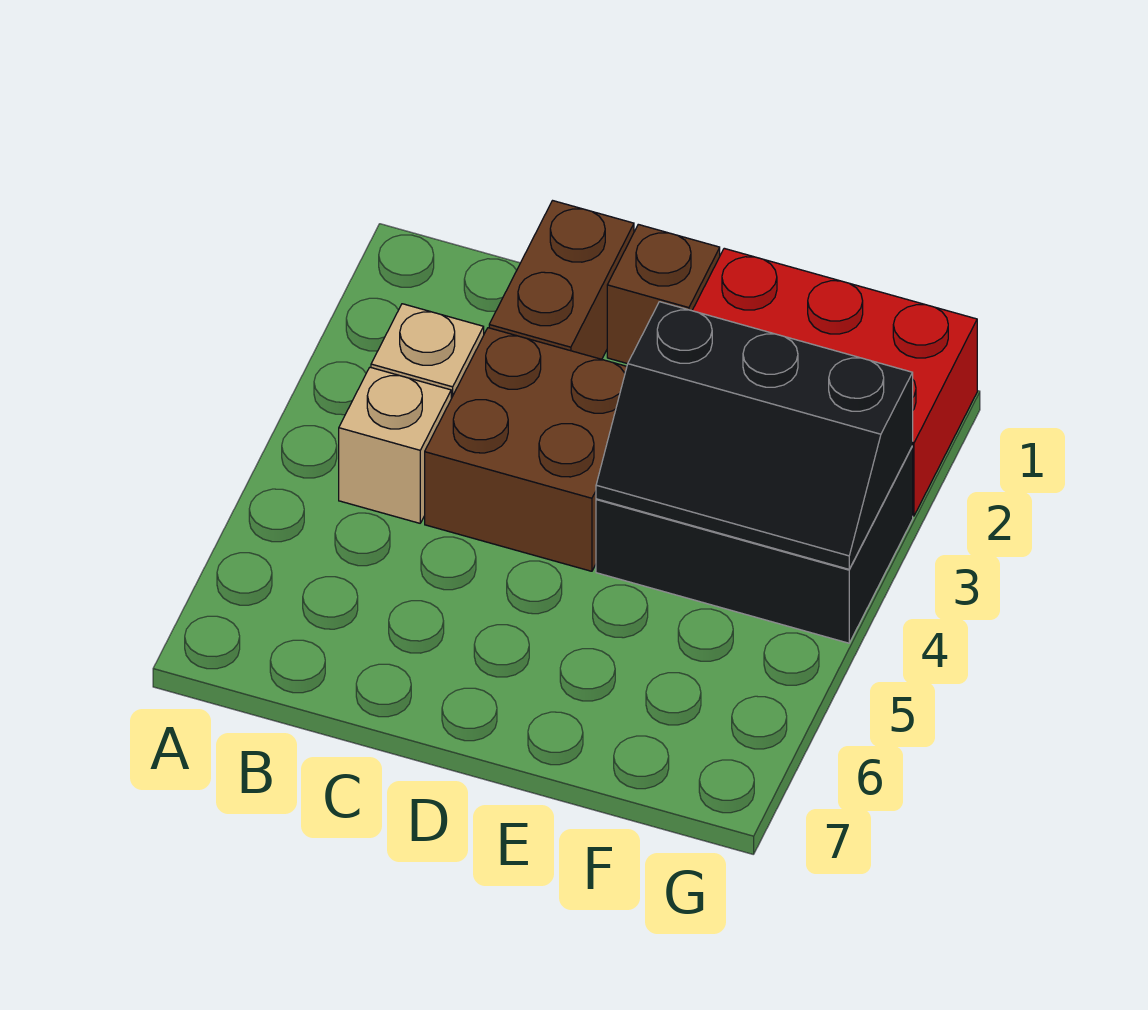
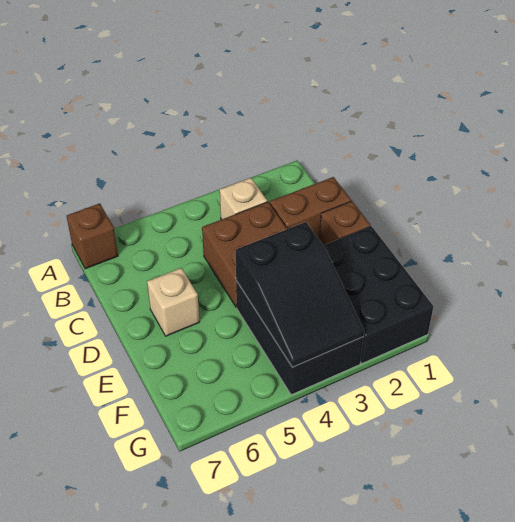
none -> brown brick A7 level 1
tan brick B4 level 1 -> tan brick D6 level 1
red brick E1:G2 level 1 -> black brick E1:G2 level 1
black slope E3:G4 level 2 top 3 -> black slope E3:G4 level 2 top E

